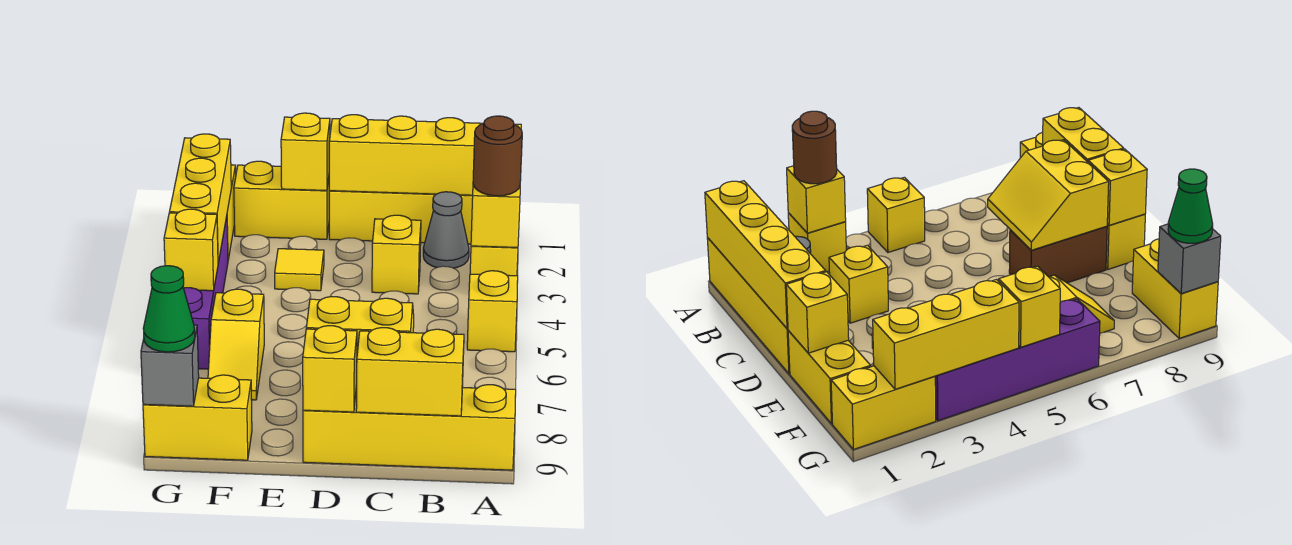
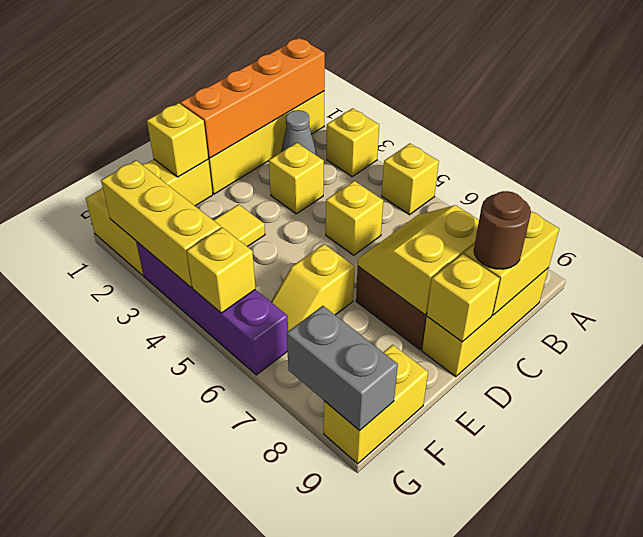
yellow brick A1:D1 level 2 -> orange brick A1:D1 level 2
yellow brick A3 level 2 -> yellow brick C5 level 1
brown round brick A3 level 3 -> brown round brick C9 level 3
yellow brick A9:D9 level 1 -> yellow brick B9:D9 level 1
yellow slope F6:F7 level 1 top 6 -> yellow slope E6:F6 level 1 top E
grey brick G9 level 2 -> grey brick G8:G9 level 2
green cone G9 level 3 -> none

